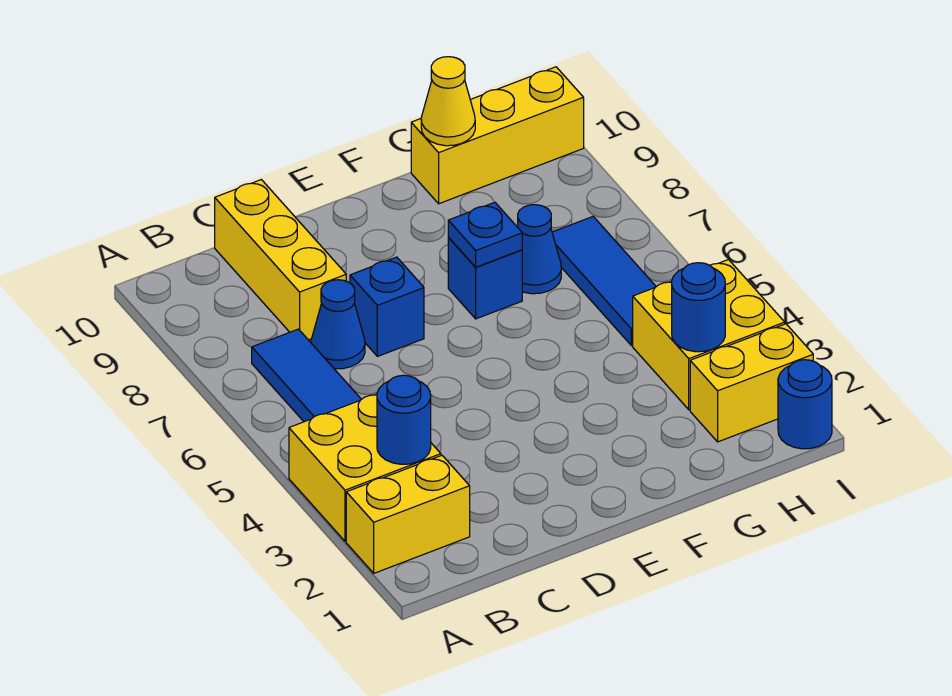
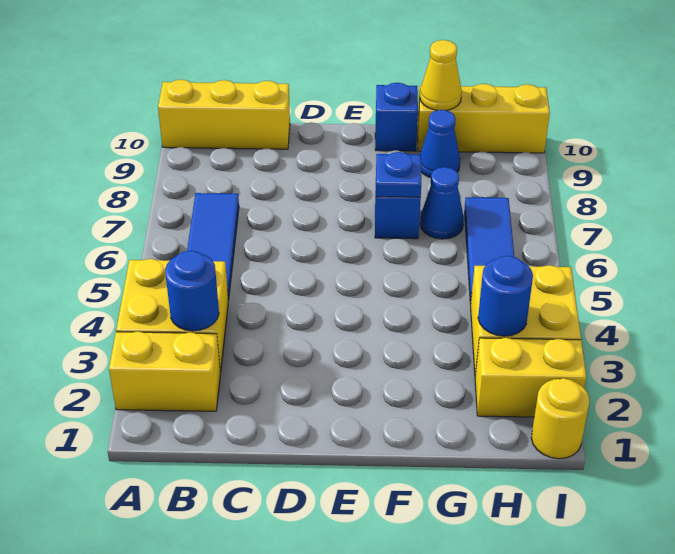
blue cone C7 level 1 -> blue cone G9 level 1
yellow brick C8:C10 level 1 -> yellow brick A10:C10 level 1
blue brick D7 level 1 -> blue brick F10 level 1
blue round brick I1 level 1 -> yellow round brick I1 level 1

